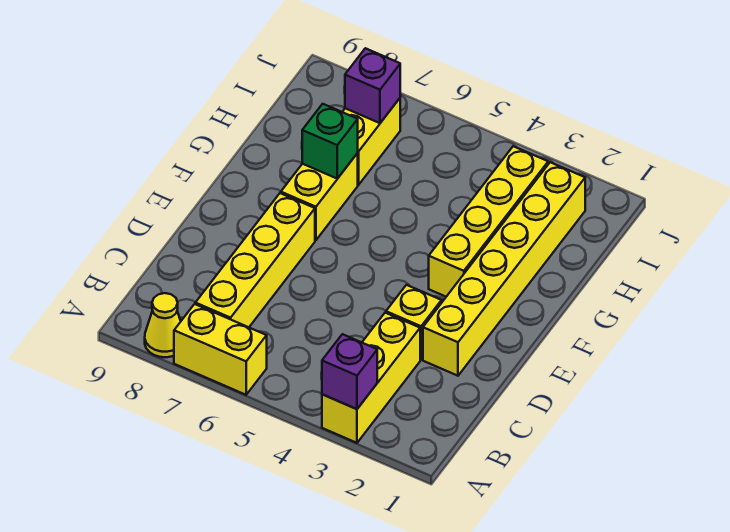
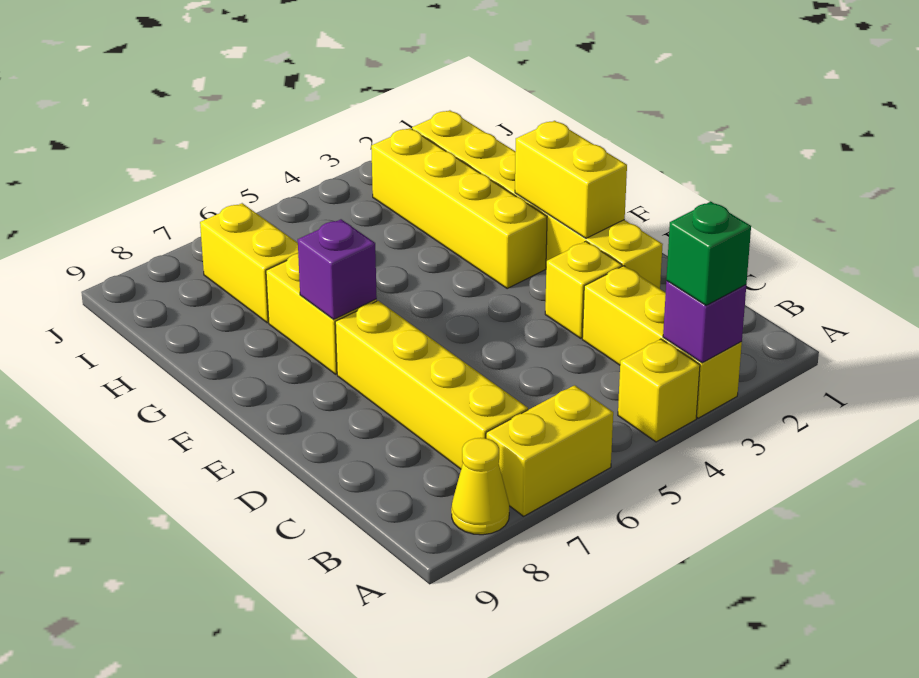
none -> yellow brick A4 level 1
none -> yellow brick E2:F2 level 2
green brick G7 level 2 -> green brick A3 level 3
purple brick I7 level 2 -> purple brick F7 level 2

